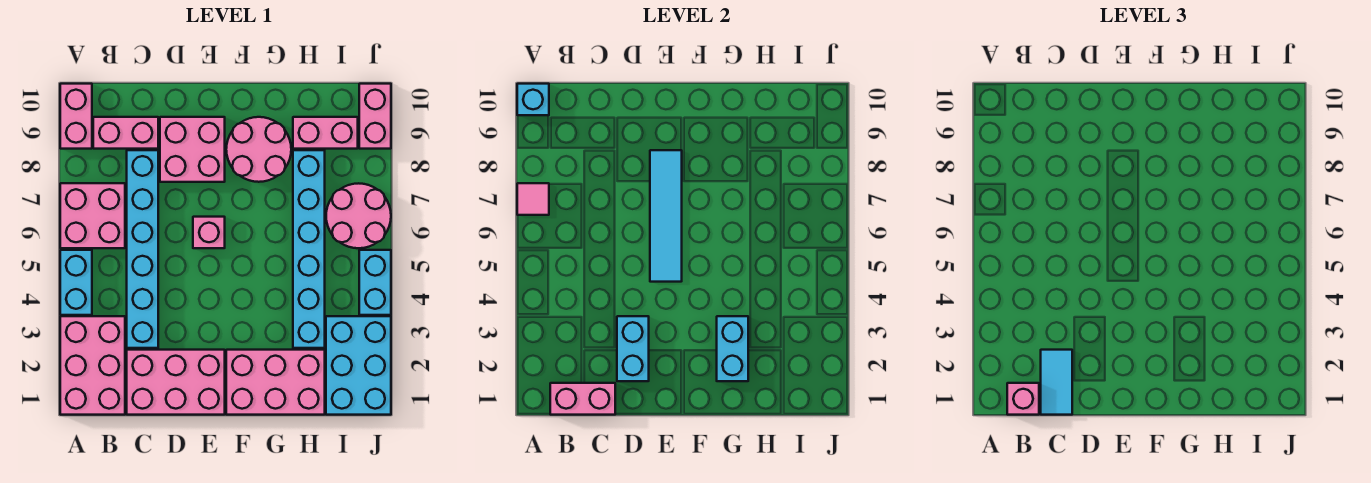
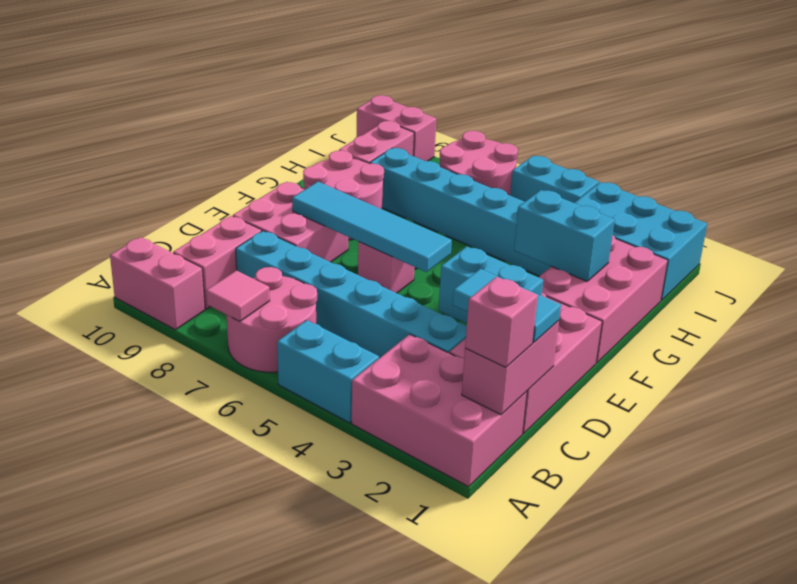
pink brick A6:B7 level 1 -> pink round brick A6:B7 level 1
cyan brick A10 level 2 -> none

